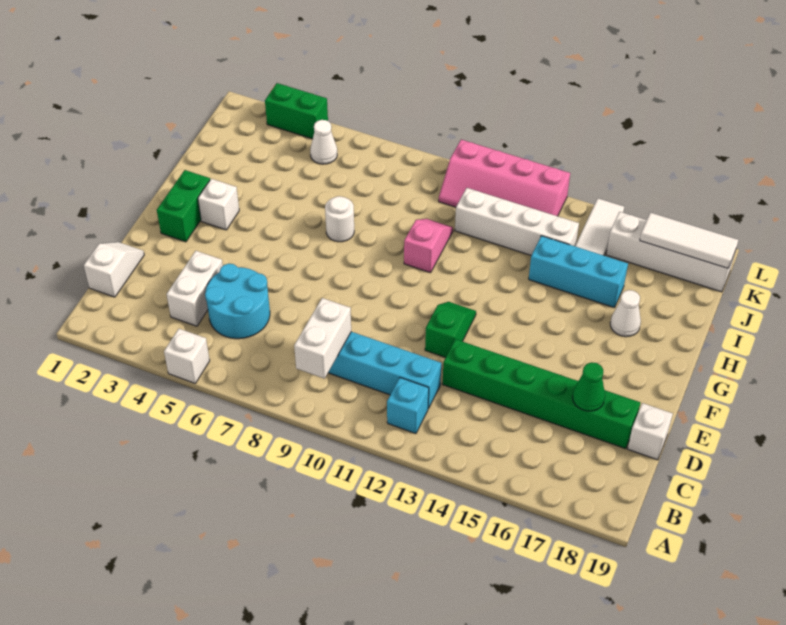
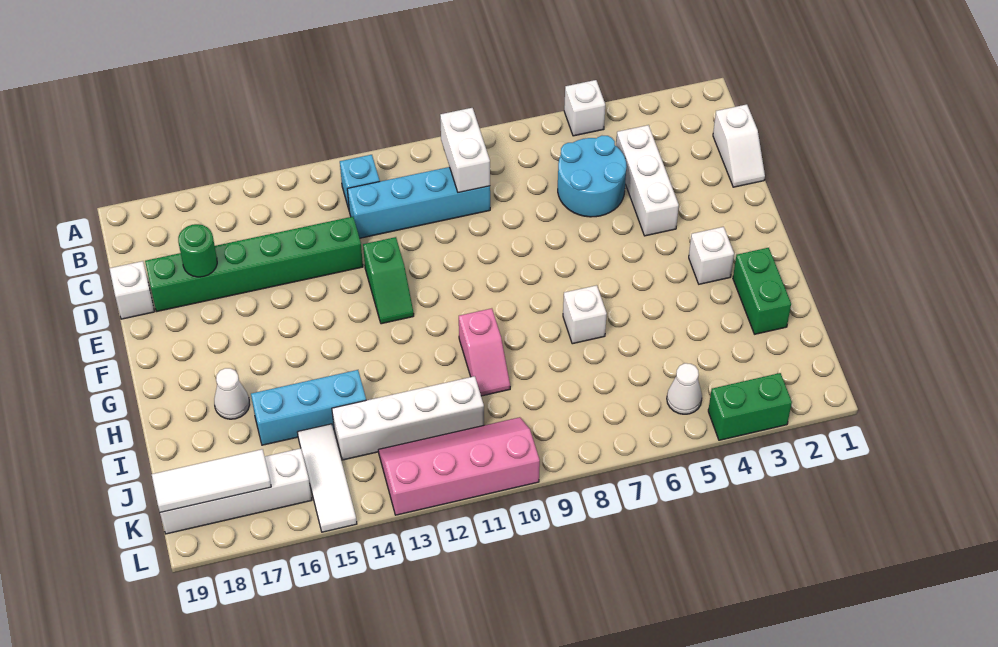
white brick C4:D4 level 1 -> white brick C4:E4 level 1
green cone D17 level 2 -> green round brick D17 level 2
green brick F2:G2 level 1 -> green brick H2:I2 level 1
white round brick H7 level 1 -> white brick H7 level 1

